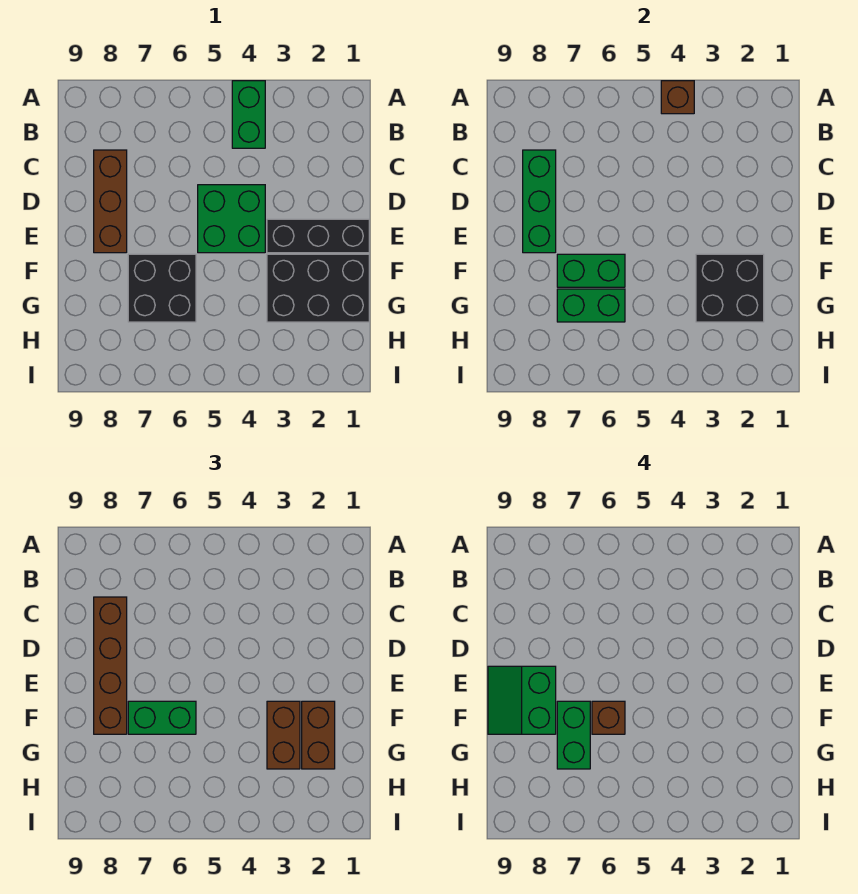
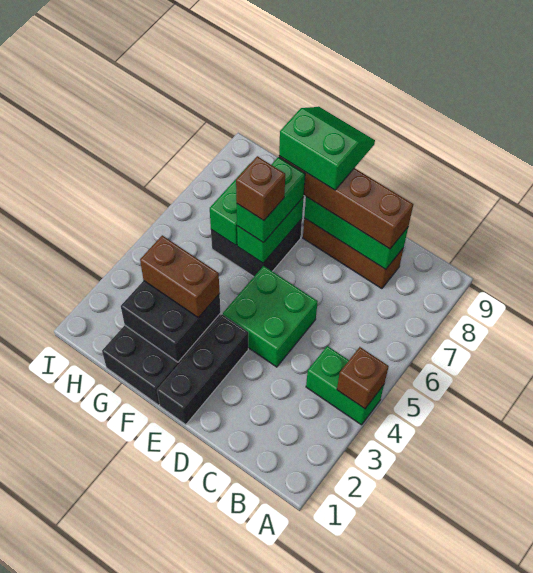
brown brick F2:G2 level 3 -> none
green brick F7:G7 level 4 -> none

